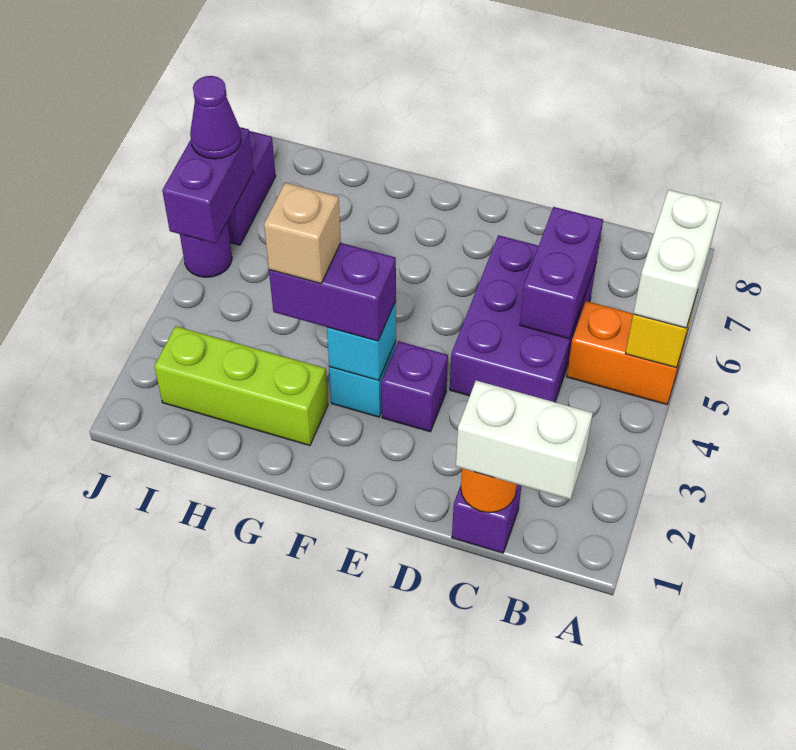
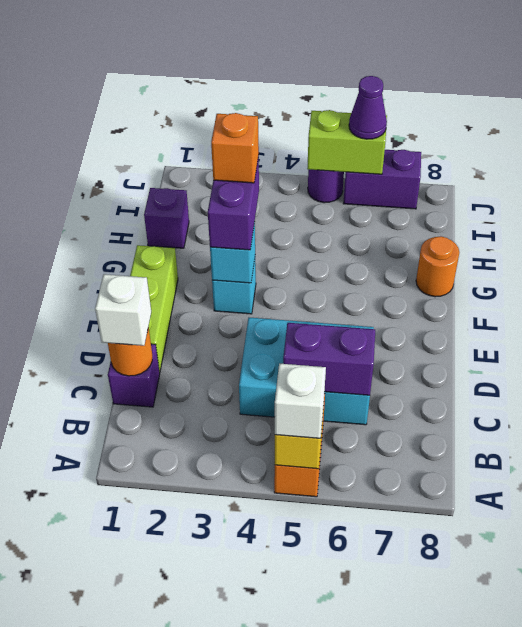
white brick A5:A6 level 3 -> white brick A5 level 3
white brick B1:C1 level 3 -> white brick C1 level 3
purple brick C4:D6 level 1 -> cyan brick C4:D6 level 1
purple brick E3 level 1 -> purple brick H1 level 1
lime brick G2:I2 level 1 -> lime brick D1:F1 level 1
tan brick G3 level 4 -> orange brick G3 level 4
none -> orange round brick G8 level 1
purple brick J5:J6 level 2 -> lime brick J5:J6 level 2

